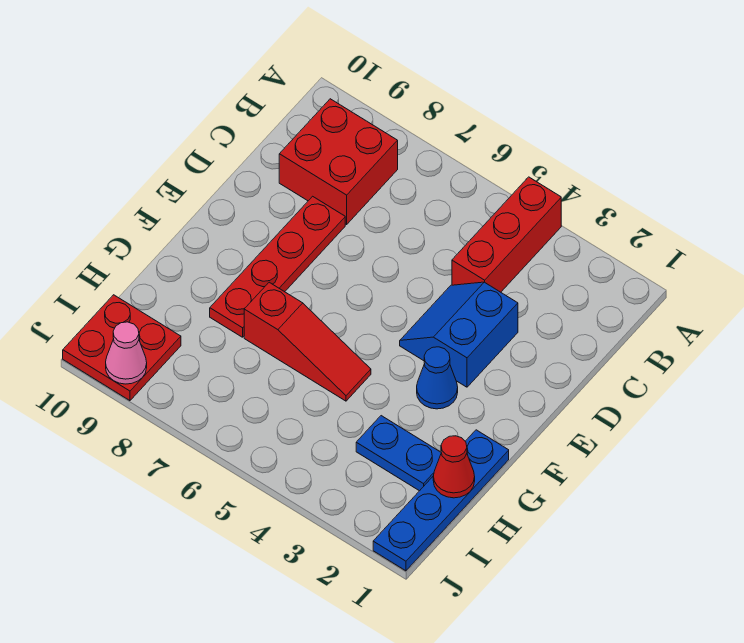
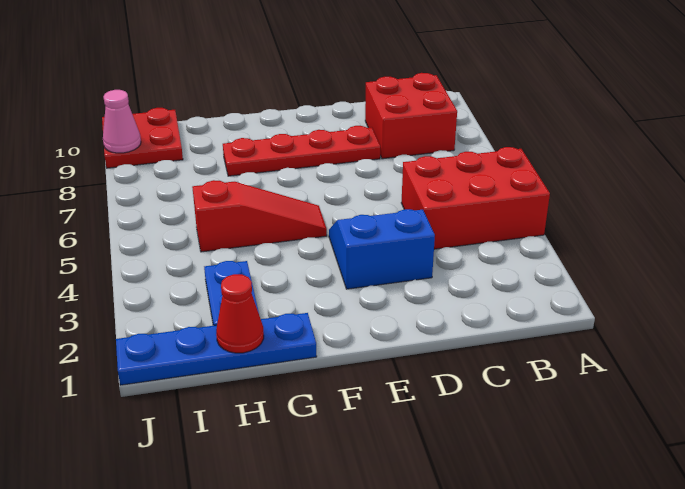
red brick A4:C4 level 1 -> red brick A4:C5 level 1
blue cone F3 level 1 -> none
red slope G5:G7 level 1 top 7 -> red slope F5:H5 level 1 top H

